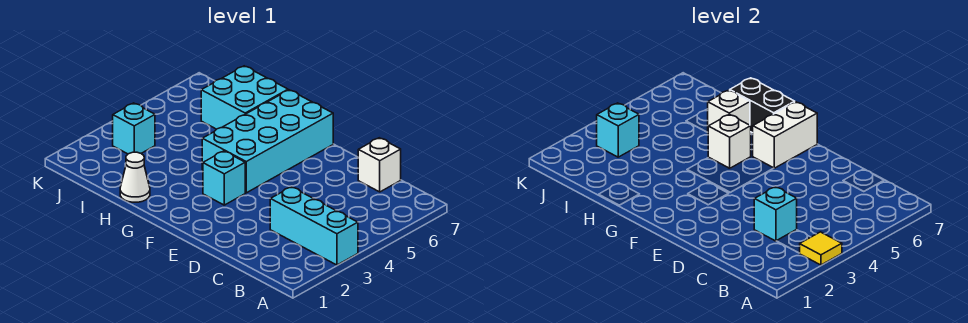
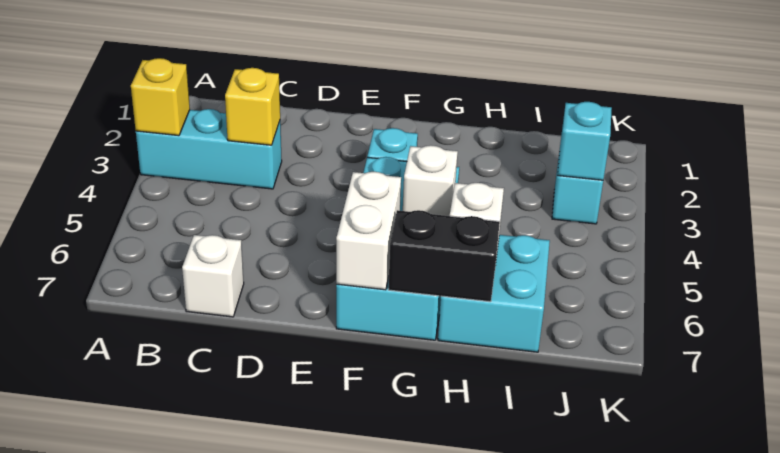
yellow tile A3 level 2 -> yellow brick A3 level 2
cyan brick C3 level 2 -> yellow brick C3 level 2
white cone H1 level 1 -> none

